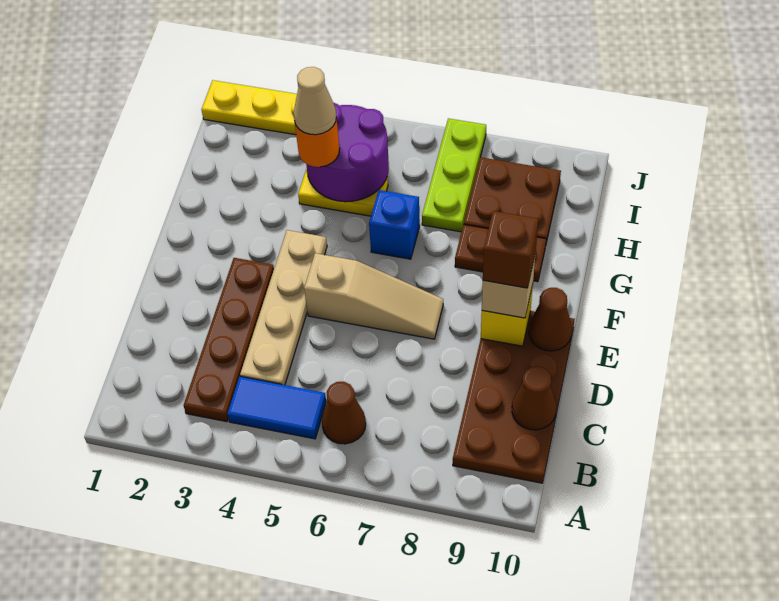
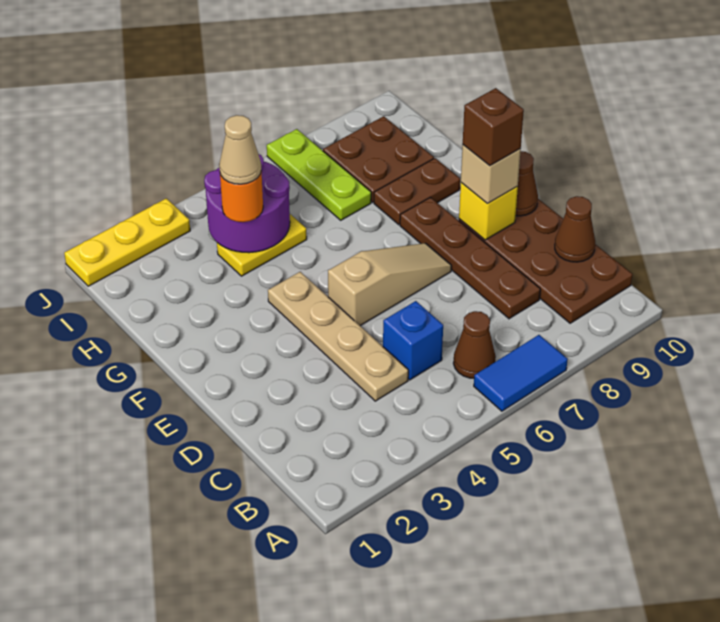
brown plate B3:E3 level 1 -> brown plate C8:F8 level 1
blue tile B4:B5 level 1 -> blue tile A6:A7 level 1
blue brick G6 level 1 -> blue brick C5 level 1

